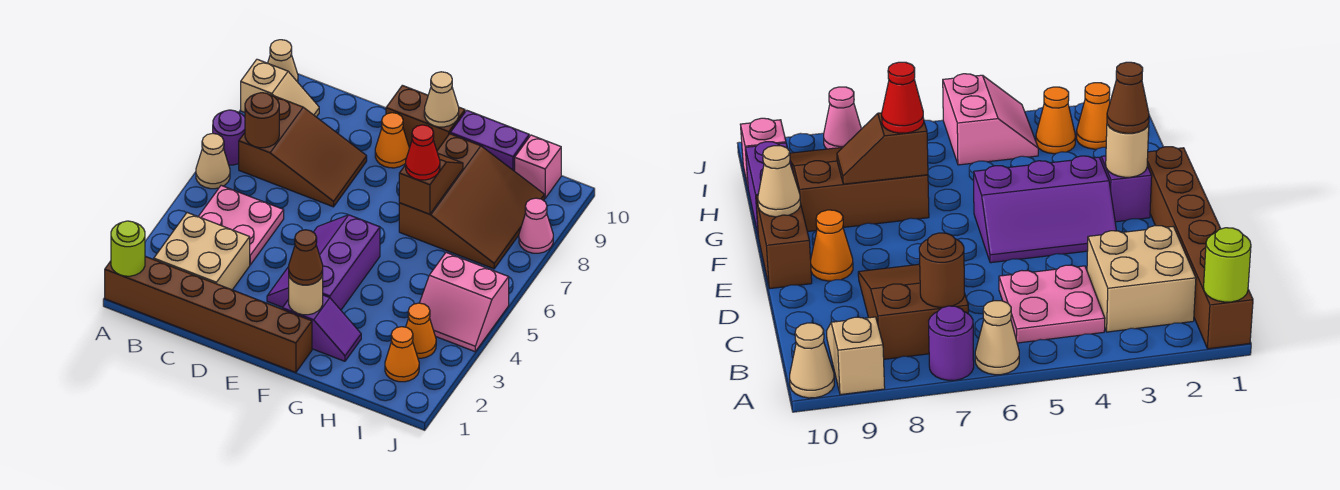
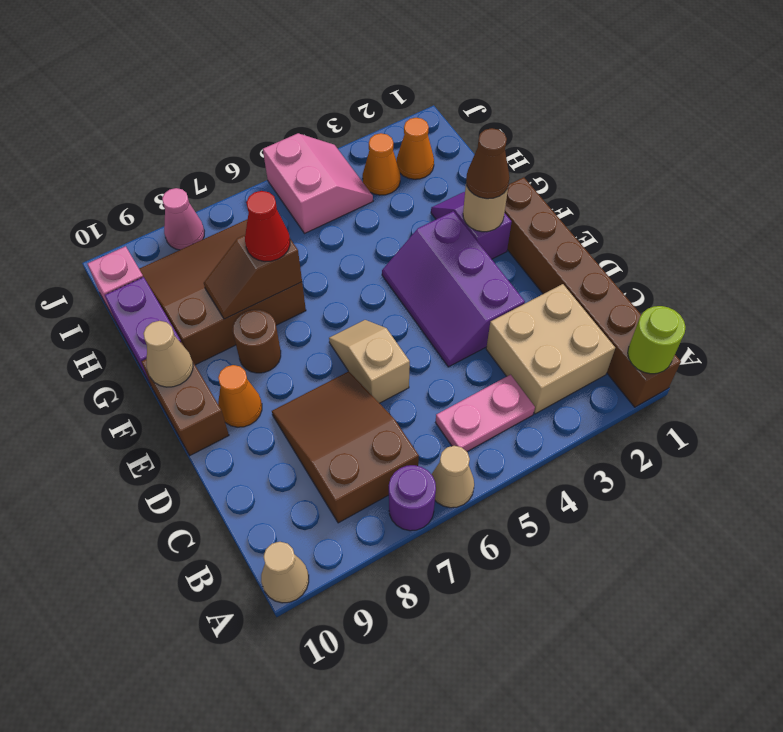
tan slope A9:B9 level 1 top A -> tan slope D6:E6 level 1 top D
pink plate B4:C5 level 1 -> pink plate B4:B5 level 1
brown round brick B7 level 2 -> brown round brick F8 level 1
purple slope E3:F5 level 1 top F -> purple slope D3:F4 level 1 top 3

